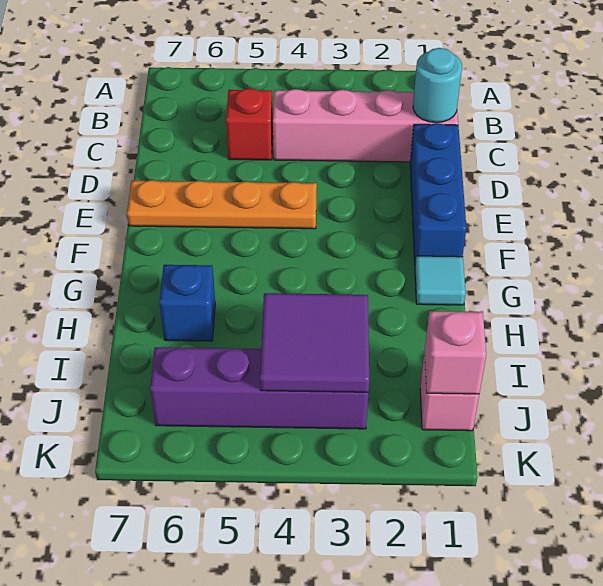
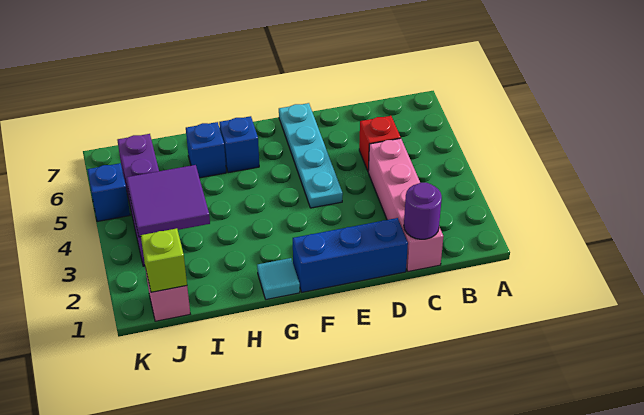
cyan round brick C1 level 2 -> purple round brick C1 level 2
orange plate E4:E7 level 1 -> cyan plate E4:E7 level 1
none -> blue brick G6 level 1
pink brick J1 level 2 -> lime brick J1 level 2
none -> blue brick K5 level 1

